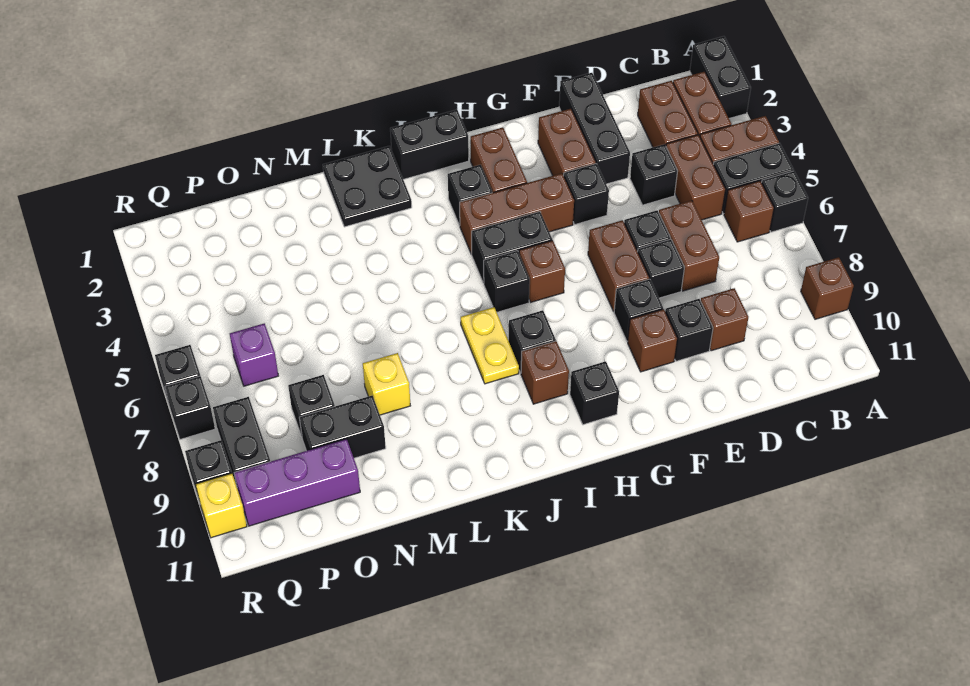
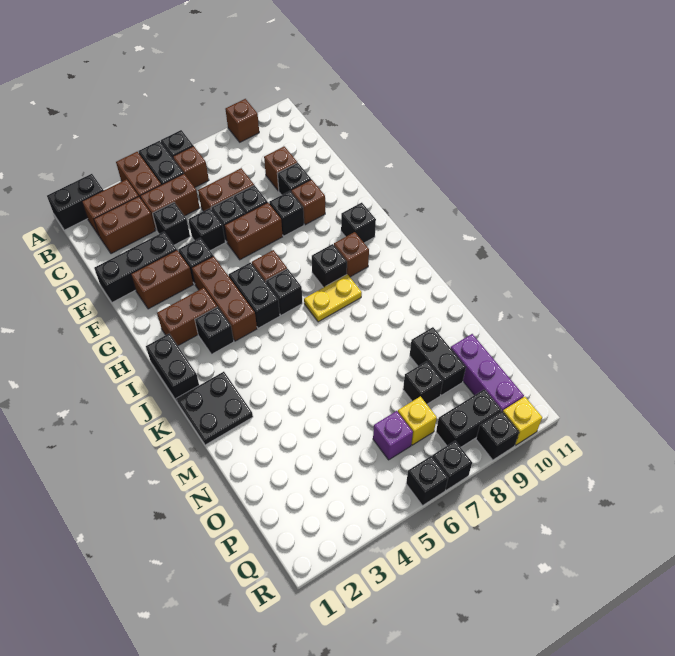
none -> black brick E5 level 1
yellow brick M8 level 1 -> yellow brick P7 level 1

